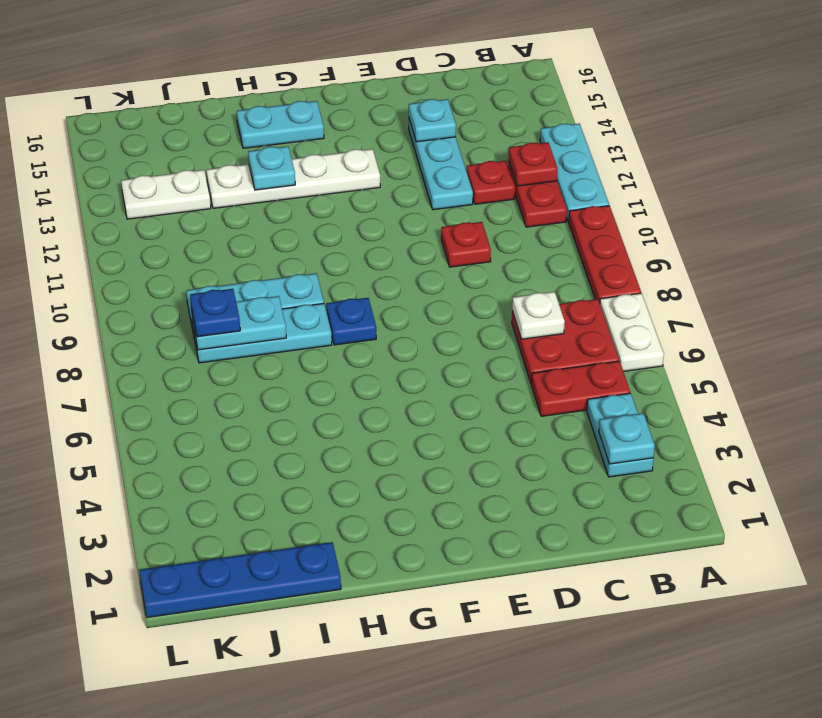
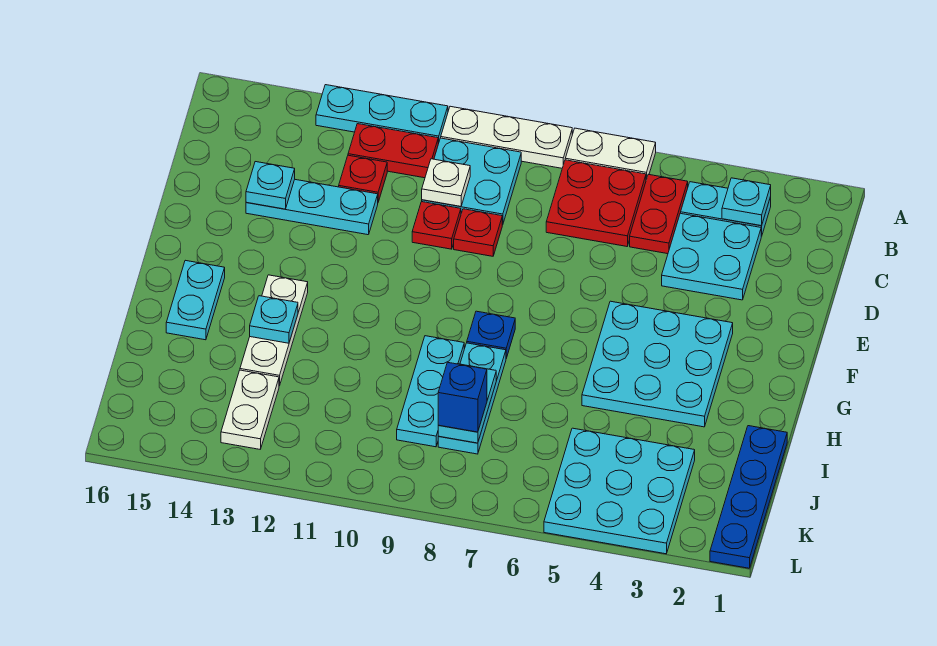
red plate A8:A10 level 1 -> white plate A8:A10 level 1
none -> cyan plate B9:C10 level 1
red plate B12 level 2 -> red plate D9 level 1
none -> cyan plate C3:D4 level 1
white plate C7 level 2 -> white plate C10 level 2
none -> cyan plate F3:H5 level 1
white plate F13:I13 level 1 -> white plate G13:I13 level 1
none -> cyan plate J3:L5 level 1
blue plate J8 level 3 -> blue brick J8 level 3

